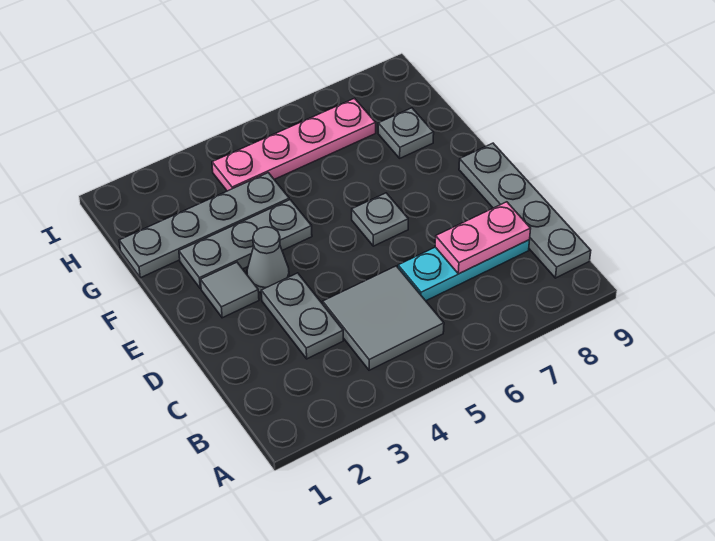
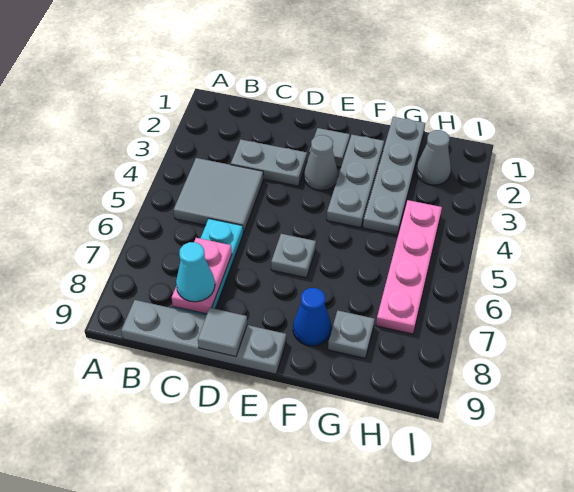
none -> cyan cone C8 level 3
none -> grey tile D9 level 2
none -> blue cone F8 level 1
none -> grey cone H2 level 1

